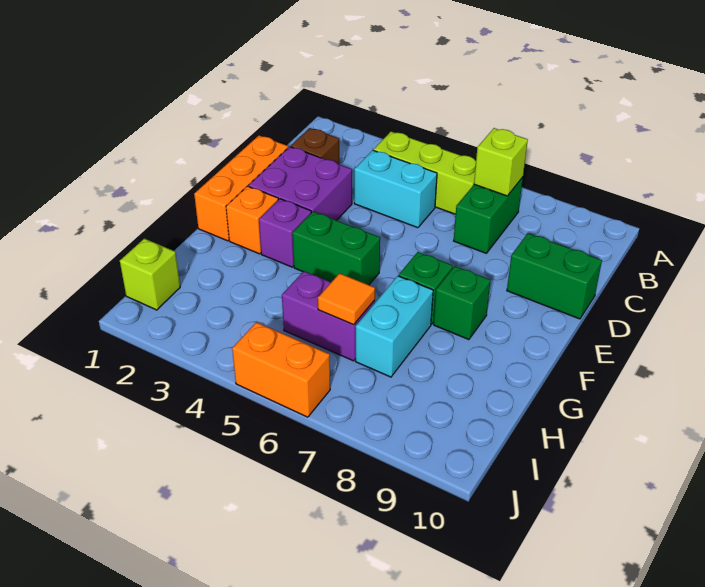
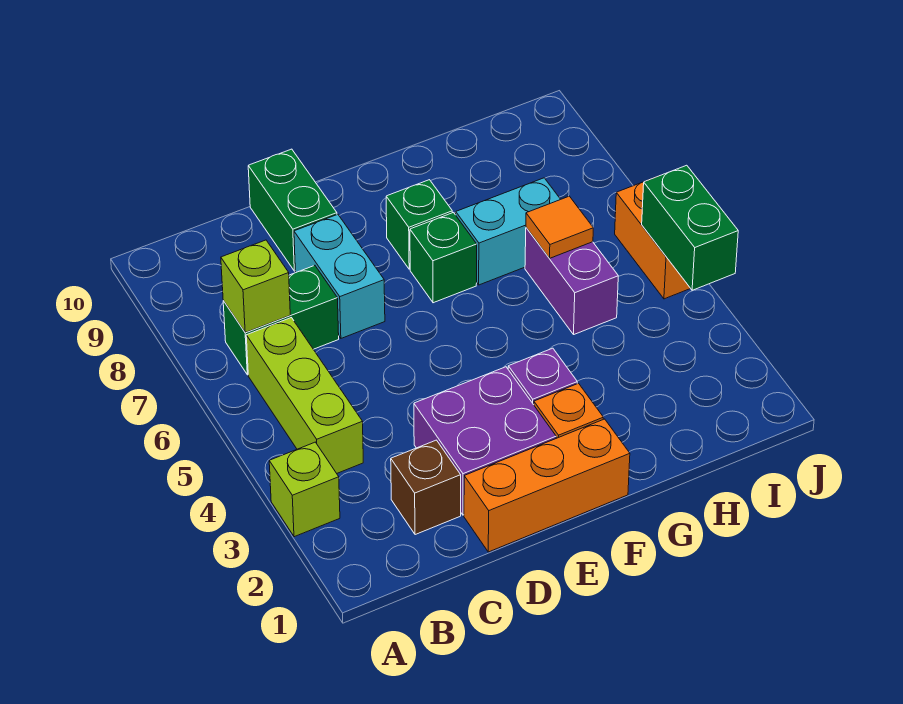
cyan brick C4:C5 level 1 -> cyan brick D7:D8 level 1
green brick F4:F5 level 1 -> green brick J4:J5 level 2
lime brick I1 level 1 -> lime brick A3 level 1

